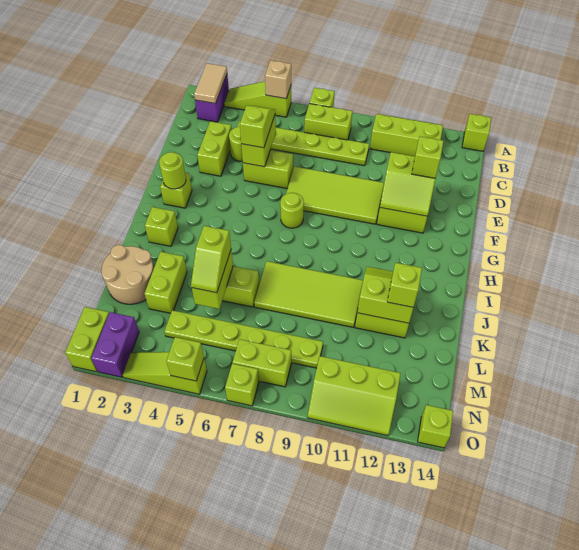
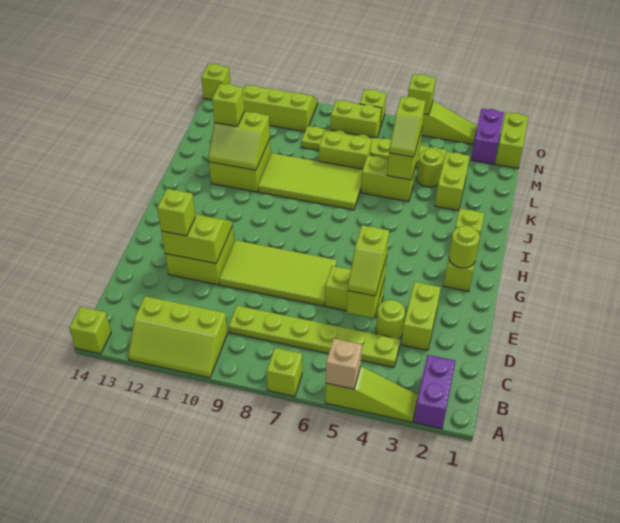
tan tile A2:B2 level 2 -> none
lime brick B7:B8 level 1 -> lime brick L7:L8 level 1
lime round brick G7 level 1 -> lime round brick L4 level 1
tan round brick K1:L2 level 1 -> none
lime slope K5:L5 level 3 top K -> lime slope K5:L5 level 3 top L

